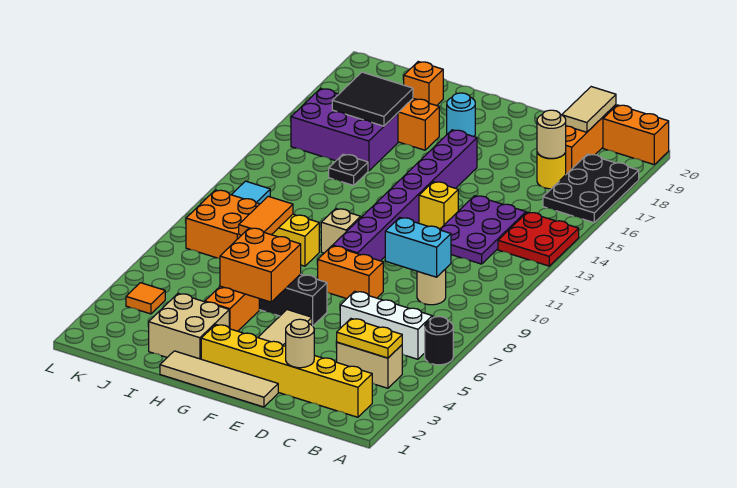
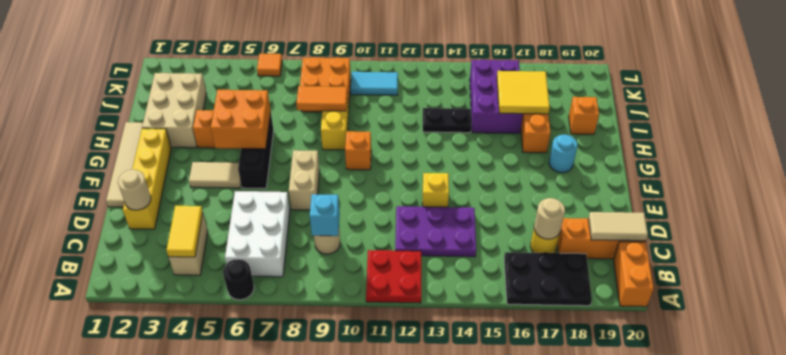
red plate A13:B14 level 1 -> red plate A11:B12 level 1
yellow brick B2:G2 level 1 -> yellow brick D2:G2 level 1
yellow plate B4:C4 level 2 -> yellow tile B4:C4 level 2
white brick B6:D6 level 1 -> white brick B6:D7 level 1
cyan brick C9:D9 level 2 -> cyan brick C9 level 2
orange brick E8:F8 level 1 -> tan brick E8:F8 level 1
purple brick F9:F16 level 1 -> none
tan brick G10 level 1 -> orange brick G10 level 1
tan brick H2:I3 level 1 -> tan brick H2:J3 level 1
black plate I14 level 1 -> black plate I13:I14 level 1
black tile I16:J17 level 2 -> yellow tile I16:J17 level 2
orange tile K4 level 1 -> orange tile L6 level 1

